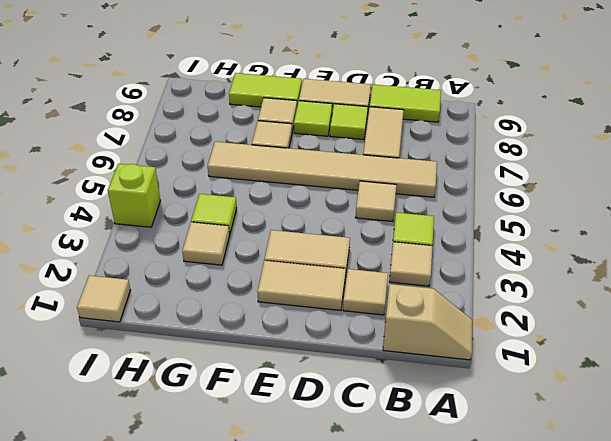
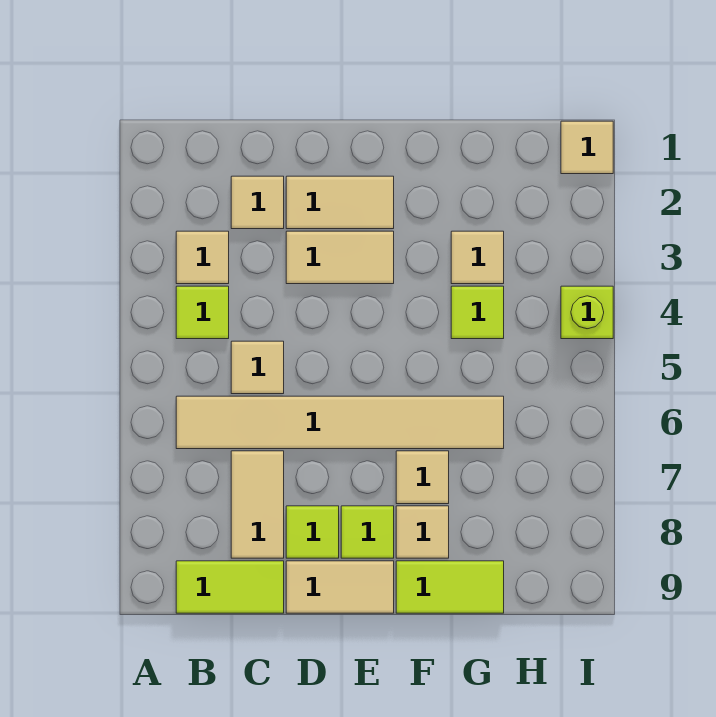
tan slope A1:B1 level 1 top B -> none

